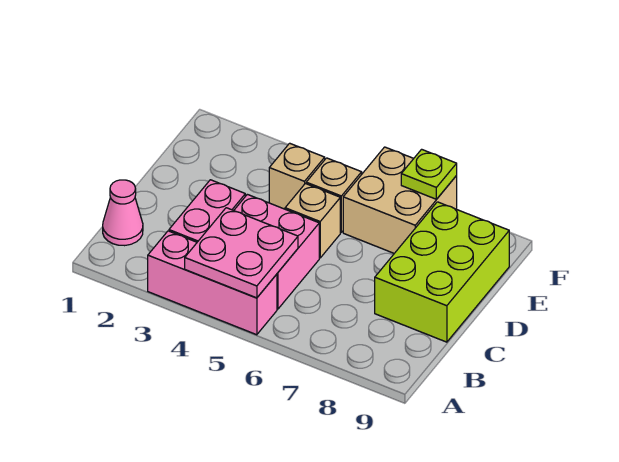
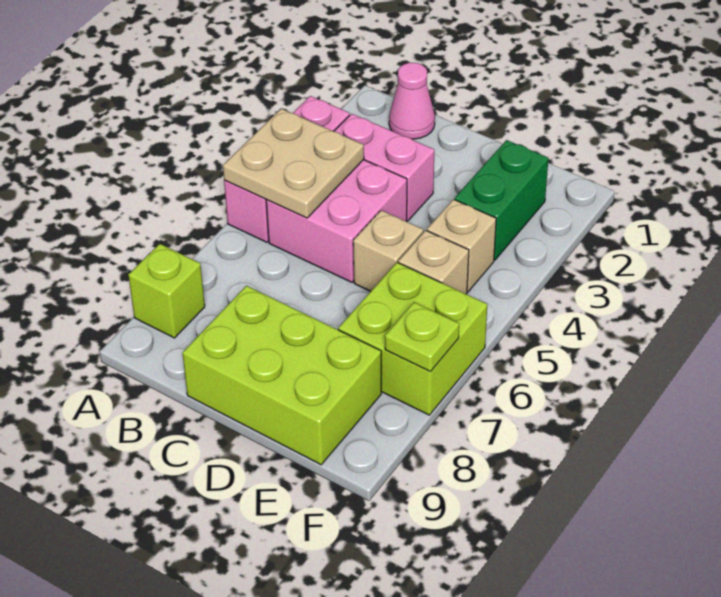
pink plate A4:B5 level 2 -> tan plate A4:B5 level 2
none -> lime brick A8 level 1
none -> green brick E2:E3 level 1
tan brick E6:F7 level 1 -> lime brick E6:F7 level 1

